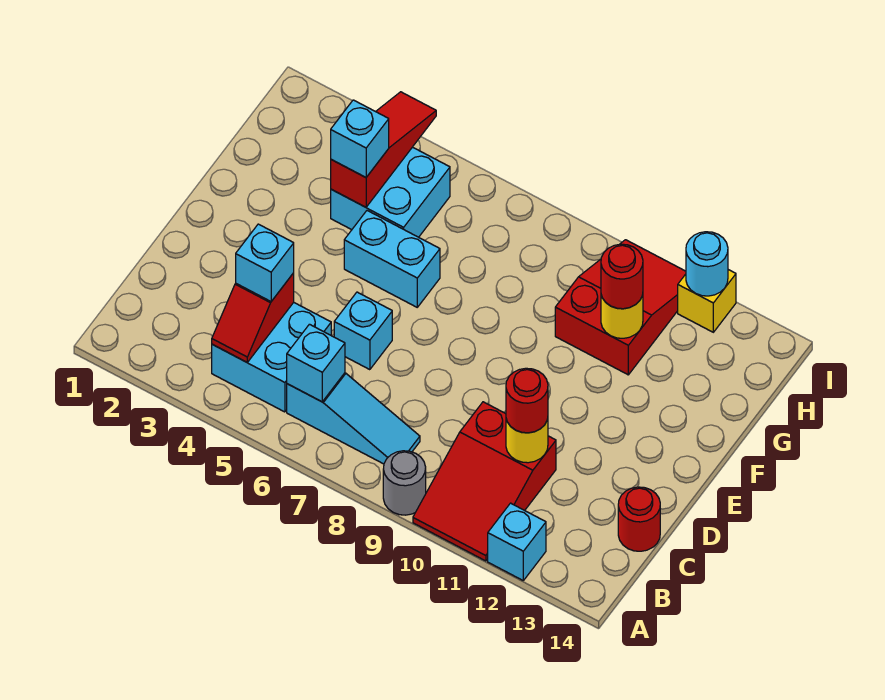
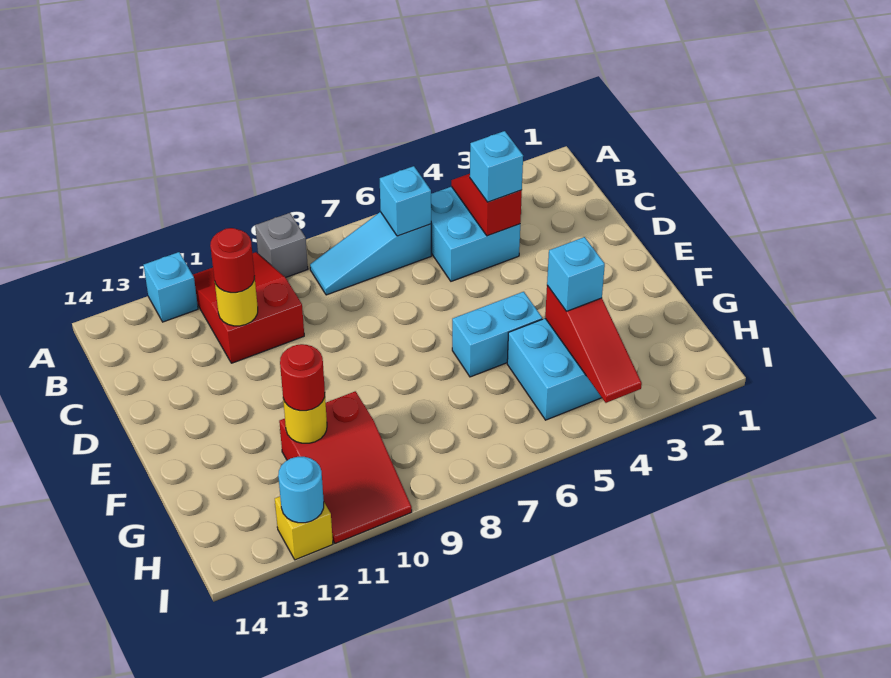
grey round brick A9 level 1 -> grey brick A9 level 1
red round brick C14 level 1 -> none
cyan brick D6 level 1 -> none

